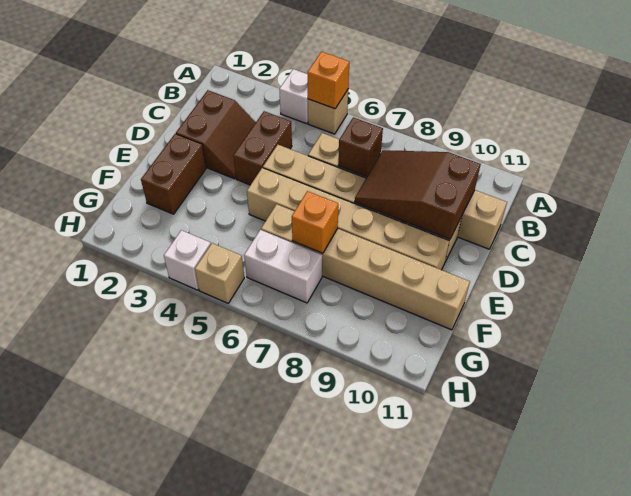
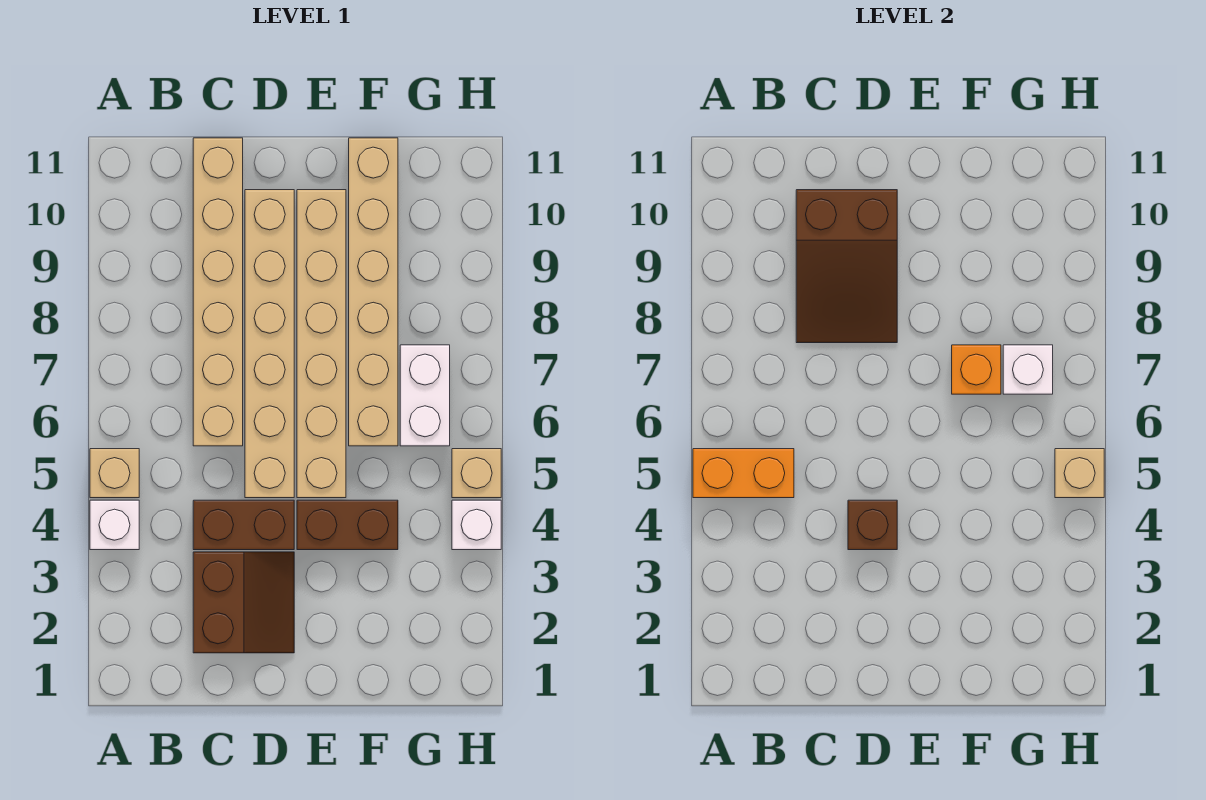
orange brick A5 level 2 -> orange brick A5:B5 level 2
brown slope C2:D3 level 1 top 2 -> brown slope C2:D3 level 1 top C
brown brick C7 level 2 -> brown brick D4 level 2
brown brick E2:F2 level 1 -> brown brick E4:F4 level 1
none -> white brick G7 level 2
none -> tan brick H5 level 2

